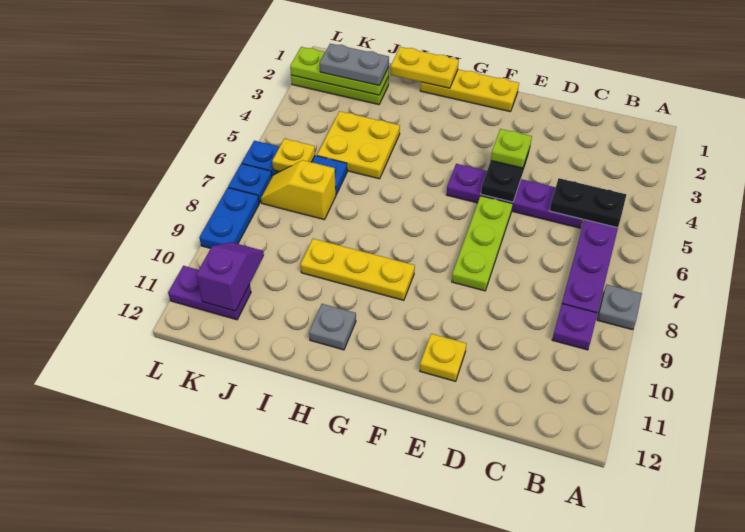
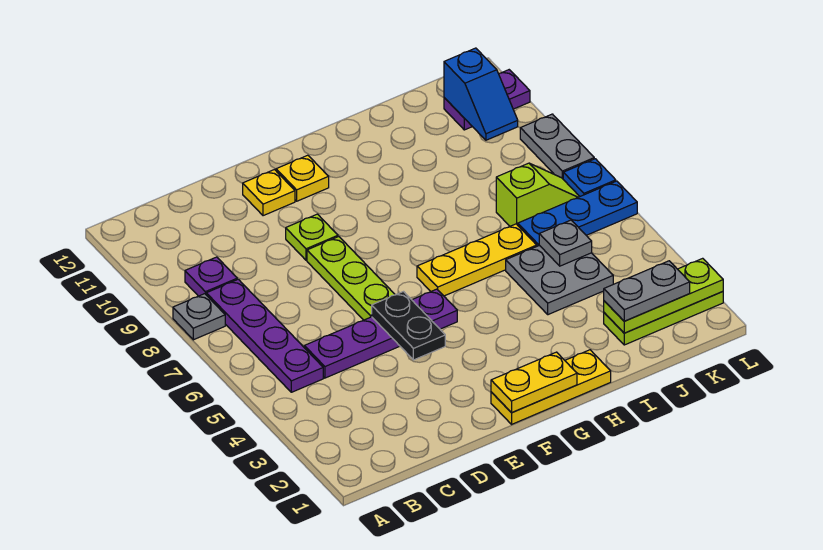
black plate B5:C5 level 2 -> none
lime plate E4 level 3 -> lime plate E9 level 1
yellow plate G9:I9 level 1 -> yellow plate G6:I6 level 1
yellow plate H1:I1 level 2 -> yellow plate F1:G1 level 2
grey plate H11 level 1 -> grey plate J5 level 2
yellow plate I4:J5 level 1 -> grey plate I4:J5 level 1
yellow slope J7:K7 level 1 top J -> lime slope J7:K7 level 1 top J
yellow plate K6 level 2 -> yellow plate F11 level 1
purple slope K10:K11 level 2 top 11 -> blue slope K10:K11 level 2 top 11
blue plate L8:L9 level 1 -> grey plate L8:L9 level 1

